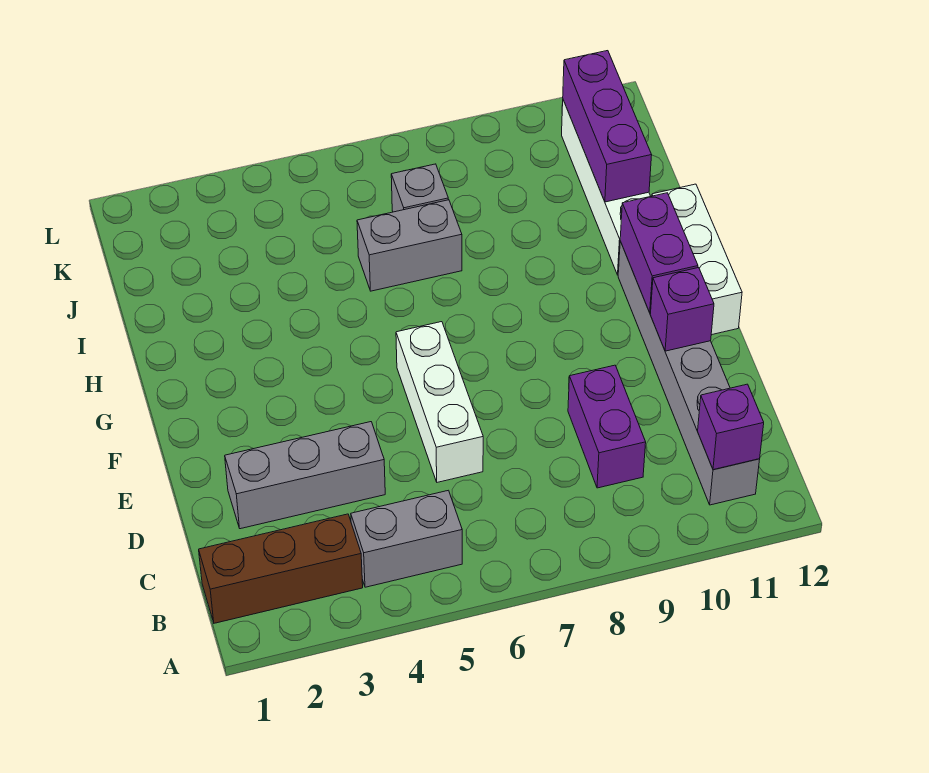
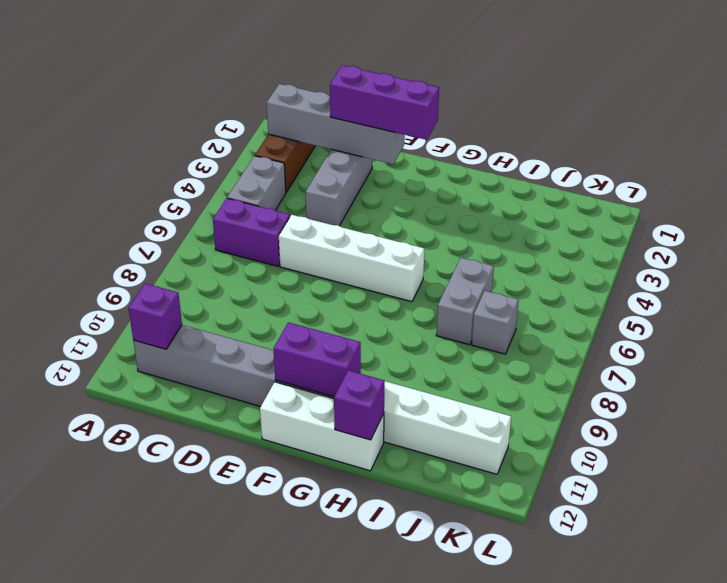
none -> grey brick B2:E2 level 2
purple brick C9:D9 level 1 -> purple brick B6:C6 level 1
white brick D6:F6 level 1 -> white brick D6:G6 level 1
purple brick E11 level 2 -> purple brick H12 level 2
purple brick I11:K11 level 2 -> purple brick D2:F2 level 3

